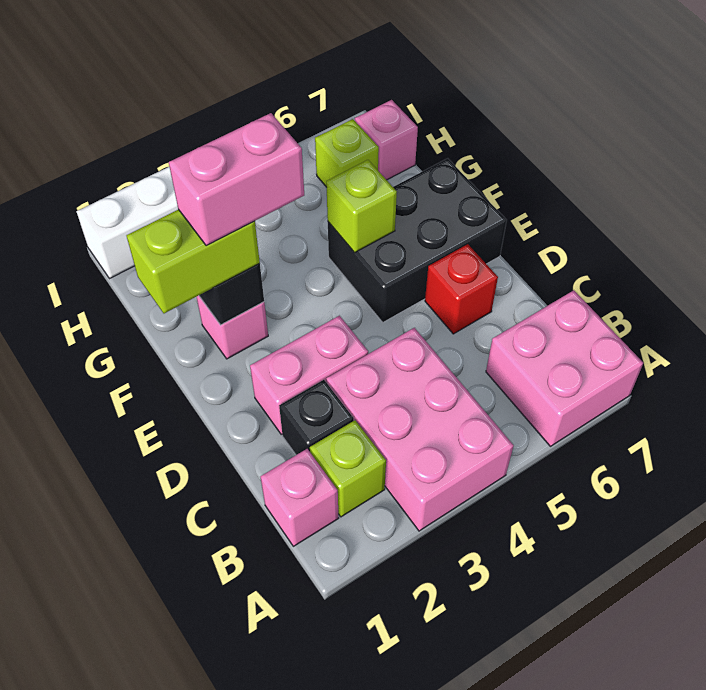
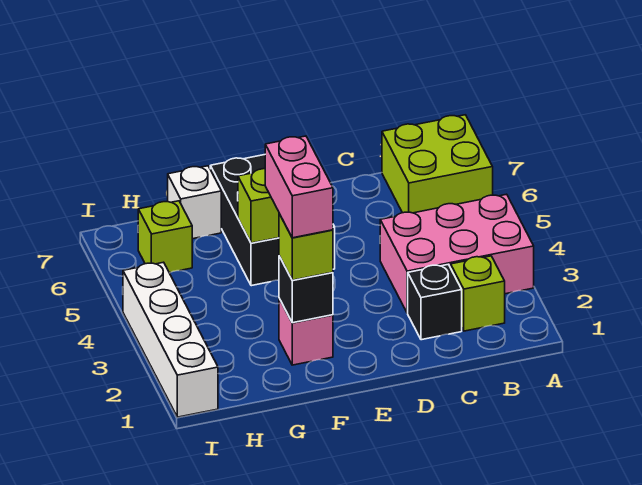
pink brick A6:B7 level 1 -> lime brick A6:B7 level 1
pink brick B1 level 1 -> none
pink brick D2:D3 level 1 -> none
red brick D6 level 1 -> none
lime brick F1:F2 level 3 -> lime brick F2 level 3
none -> white brick G7 level 1
pink brick H7 level 1 -> none

